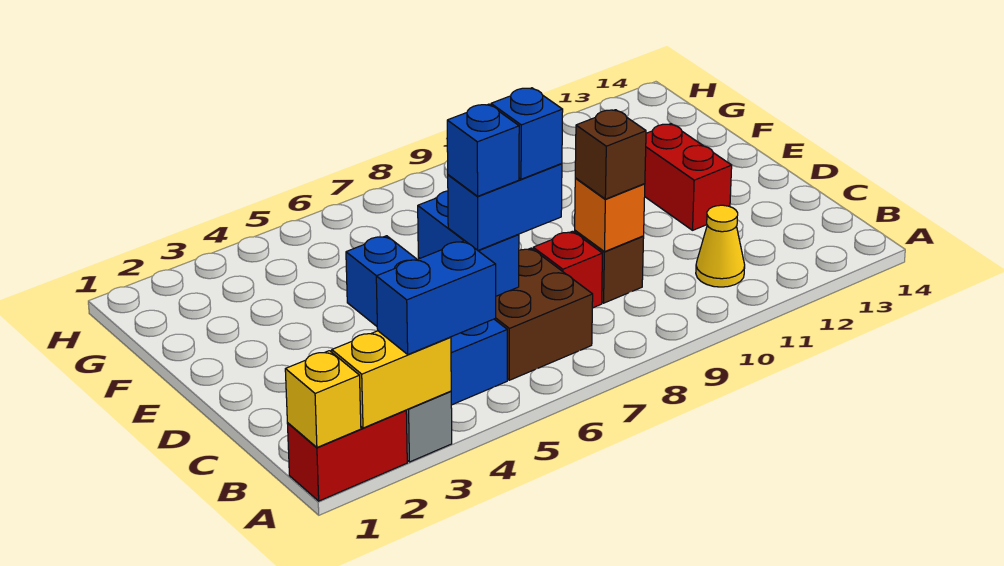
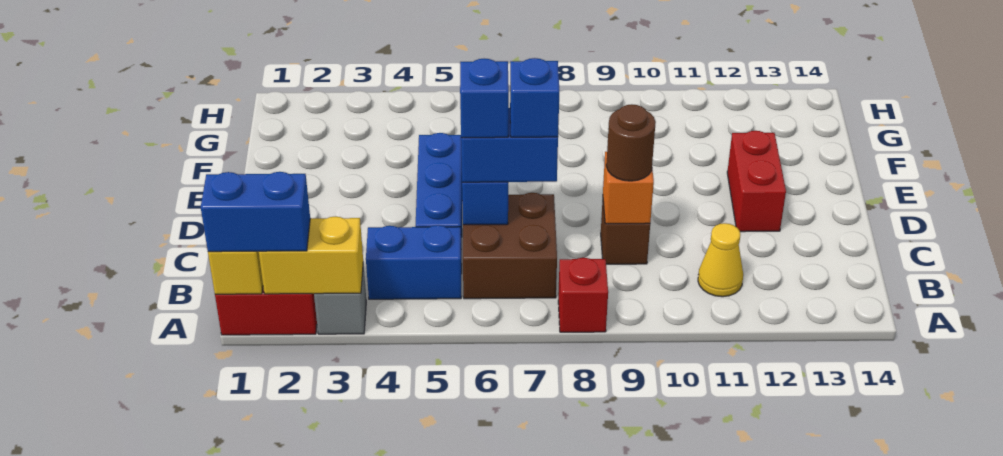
blue brick A3:A4 level 3 -> blue brick A1:A2 level 3
red brick C8 level 1 -> red brick A8 level 1
brown brick C9 level 3 -> brown round brick C9 level 3

